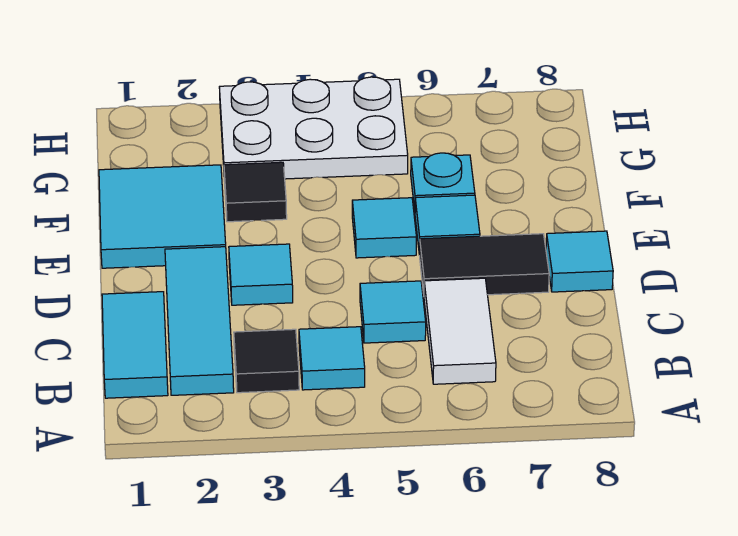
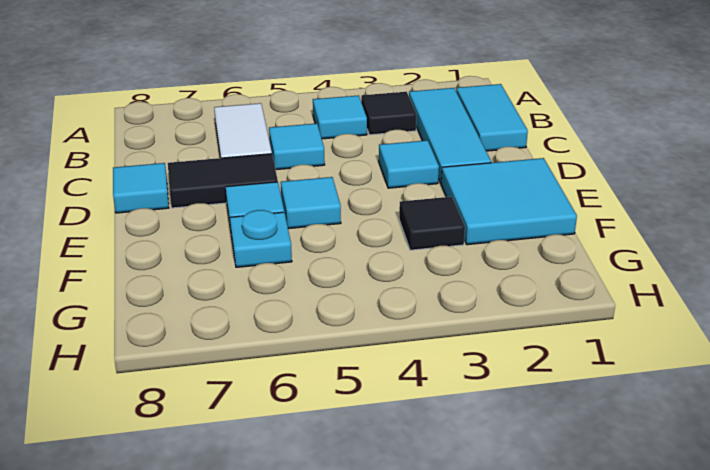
white plate G3:H5 level 1 -> none

